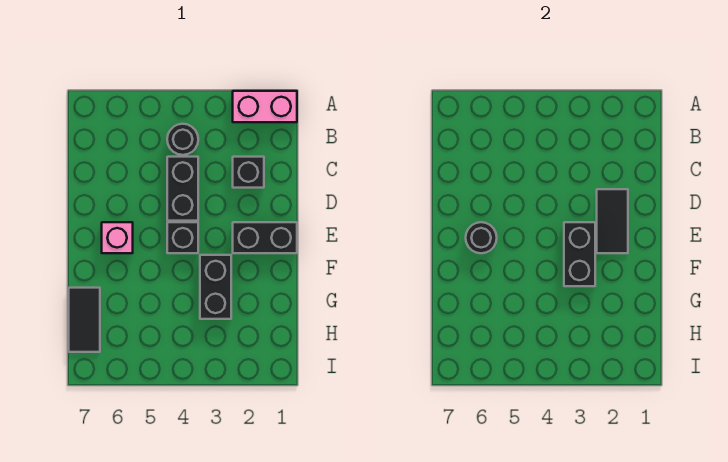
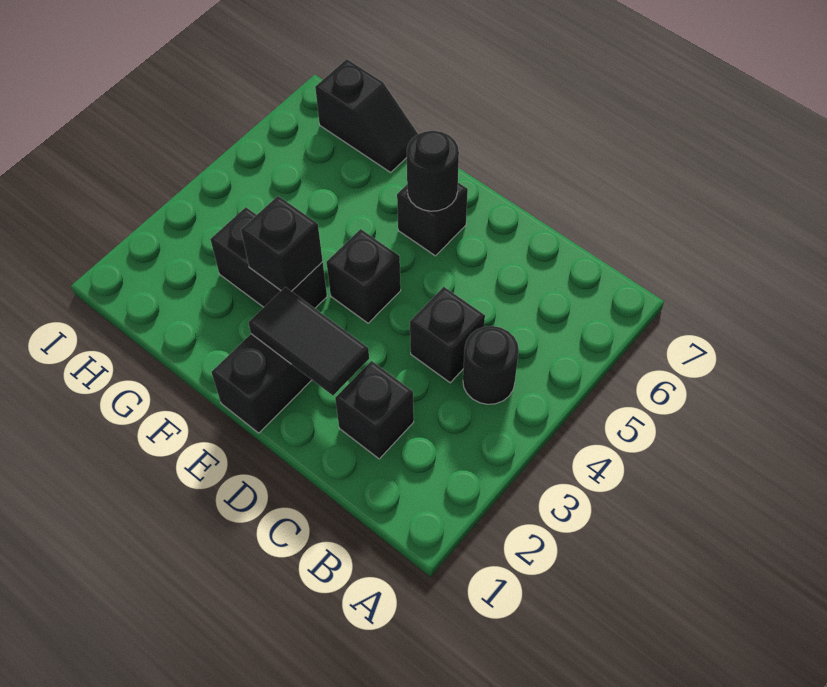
pink brick A1:A2 level 1 -> none
black brick C4:D4 level 1 -> black brick C4 level 1
black brick E3:F3 level 2 -> black brick F3 level 2
pink brick E6 level 1 -> black brick E6 level 1
black tile G7:H7 level 1 -> black slope G7:H7 level 1 top H

